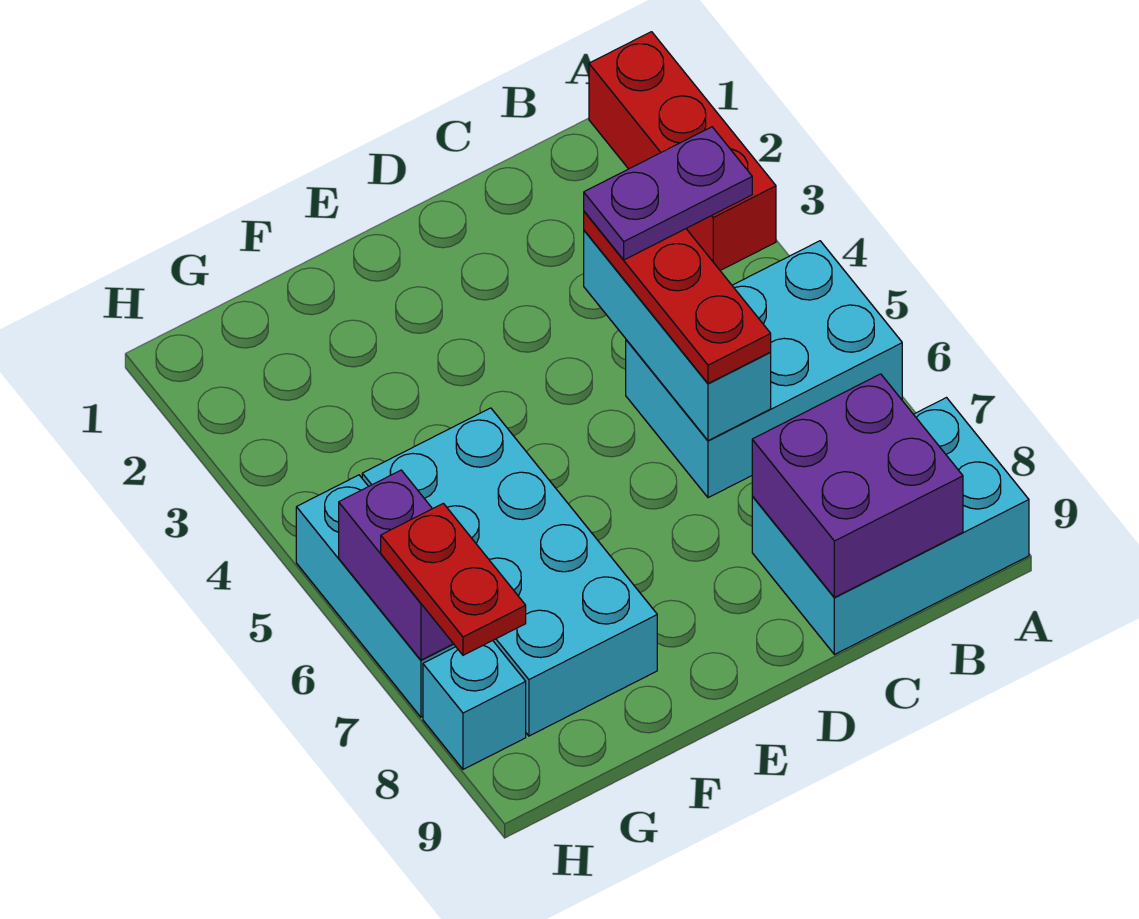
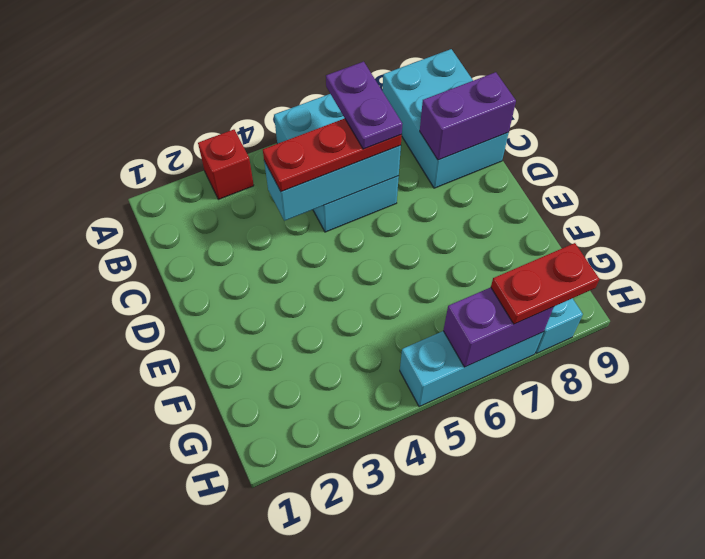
red brick A1:A3 level 1 -> red brick A3 level 1
purple plate B4:C4 level 4 -> purple plate B6:C6 level 4
purple brick B8:C9 level 2 -> purple brick C8:C9 level 2
cyan brick F5:G8 level 1 -> none

